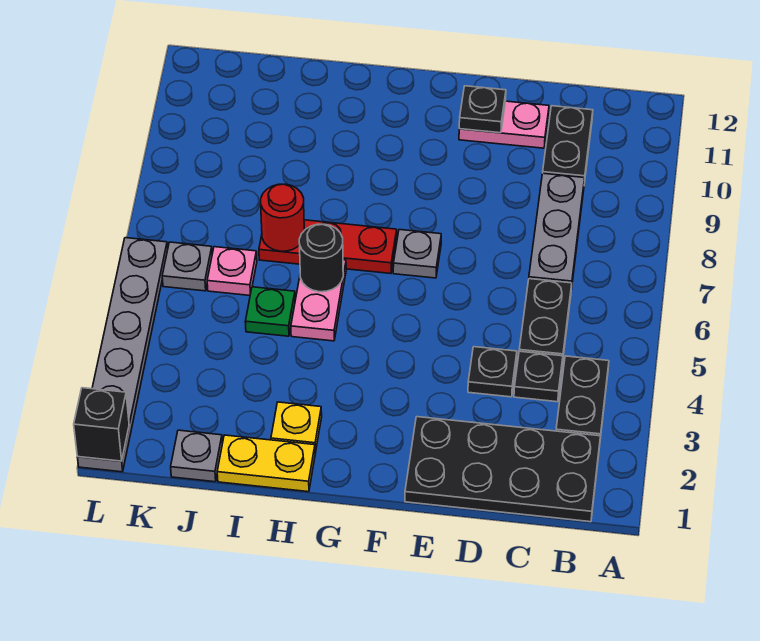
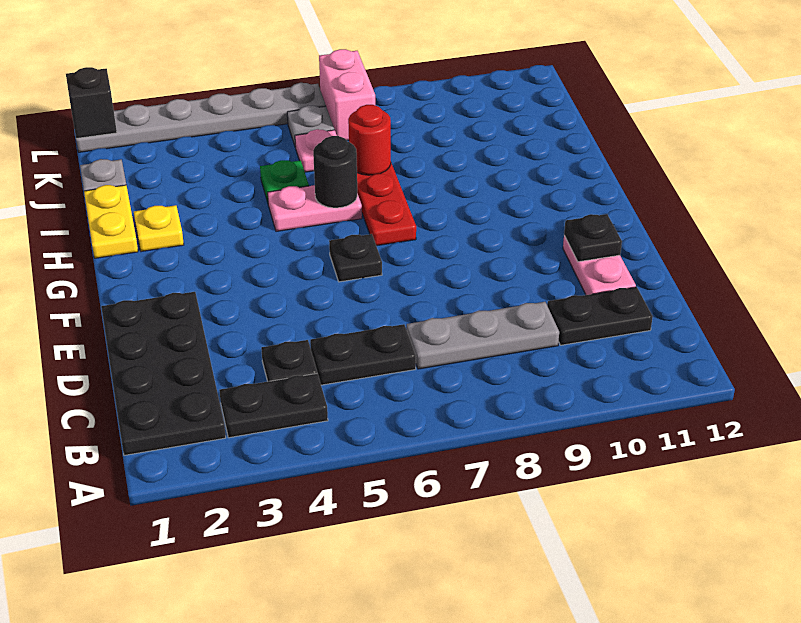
black plate D4 level 1 -> black plate F6 level 1
grey plate F7 level 1 -> none
none -> pink brick K7:L7 level 1

